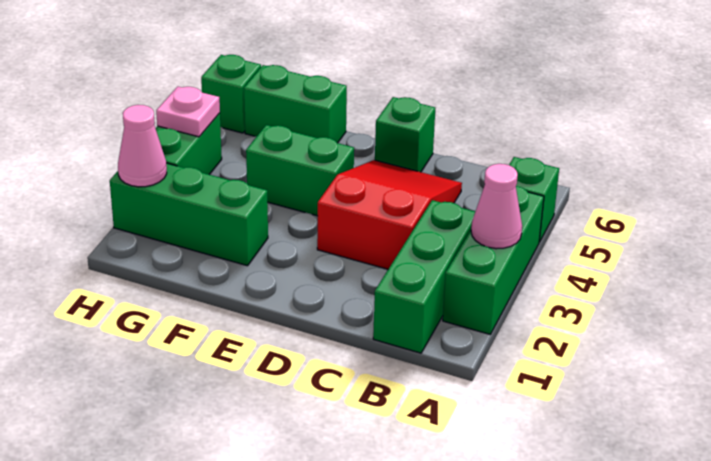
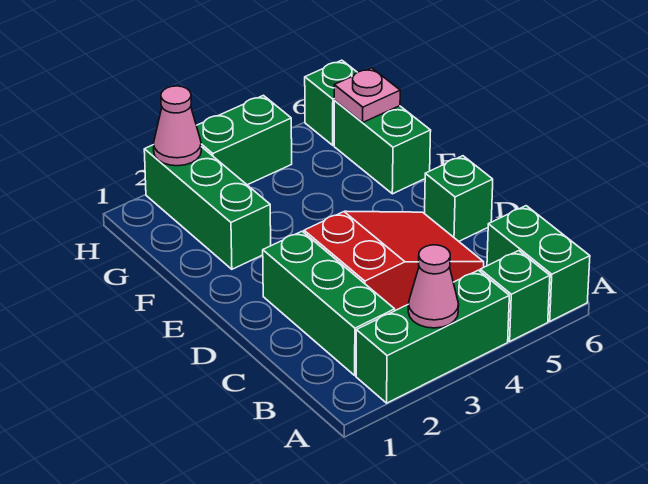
green brick B1:B3 level 1 -> green brick B2:D2 level 1
green brick E4:F4 level 1 -> green brick A6:B6 level 1
pink plate H4 level 2 -> pink plate G6 level 2

